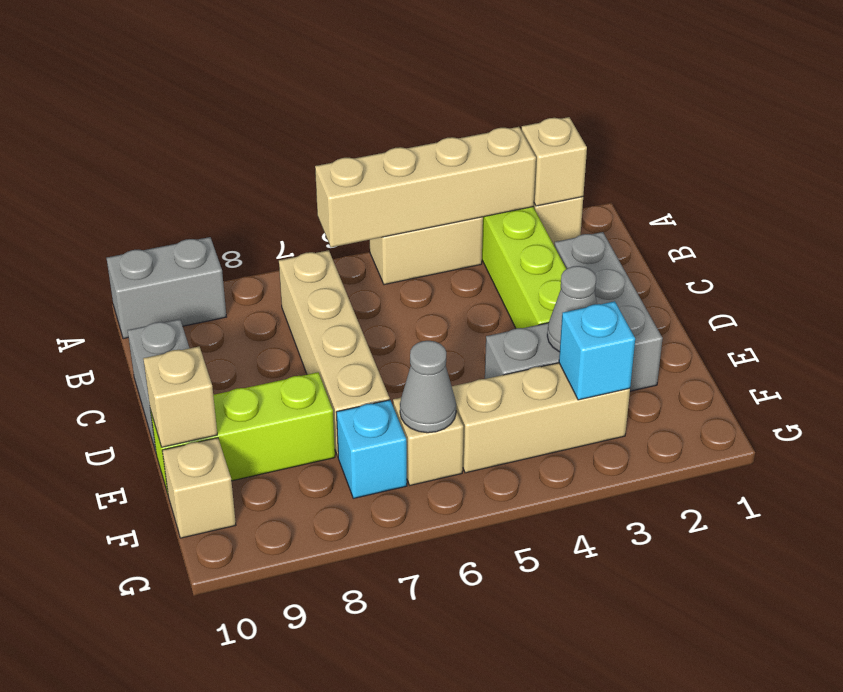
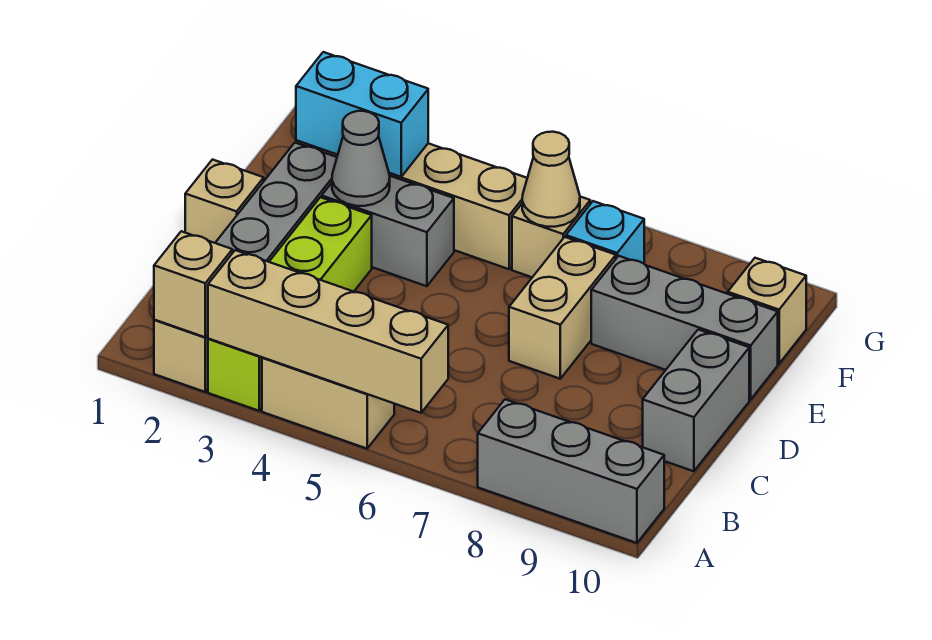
grey brick A9:A10 level 1 -> grey brick A8:A10 level 1
tan brick B7:E7 level 1 -> tan brick D7:E7 level 1
lime brick E8:E10 level 1 -> grey brick E8:E10 level 1
tan brick E10 level 2 -> tan brick D1 level 1
cyan brick F3 level 2 -> cyan brick F2:F3 level 2
grey cone F6 level 2 -> tan cone F6 level 2

